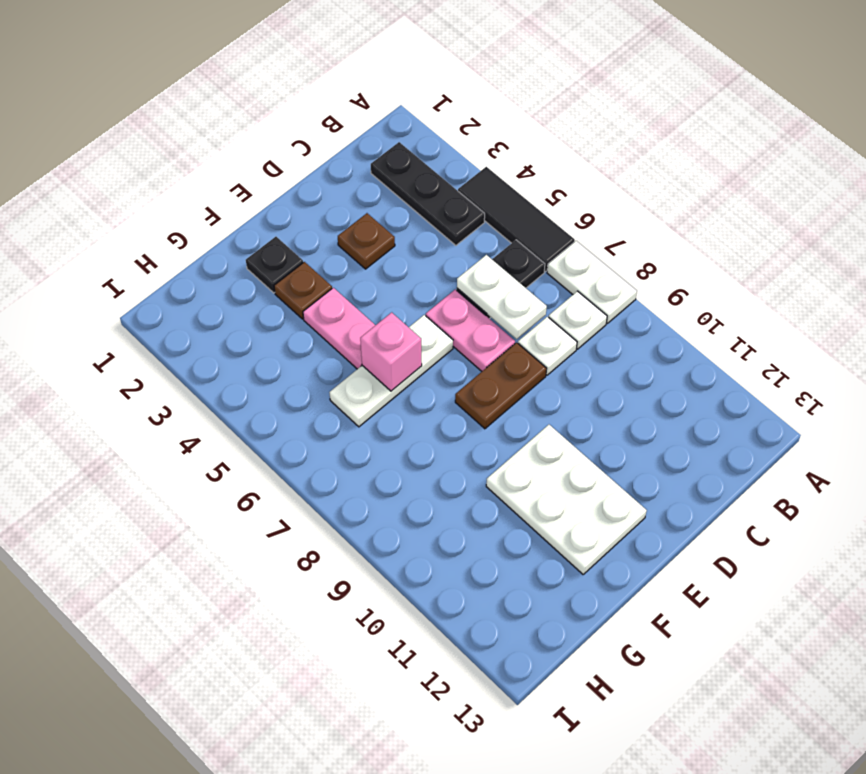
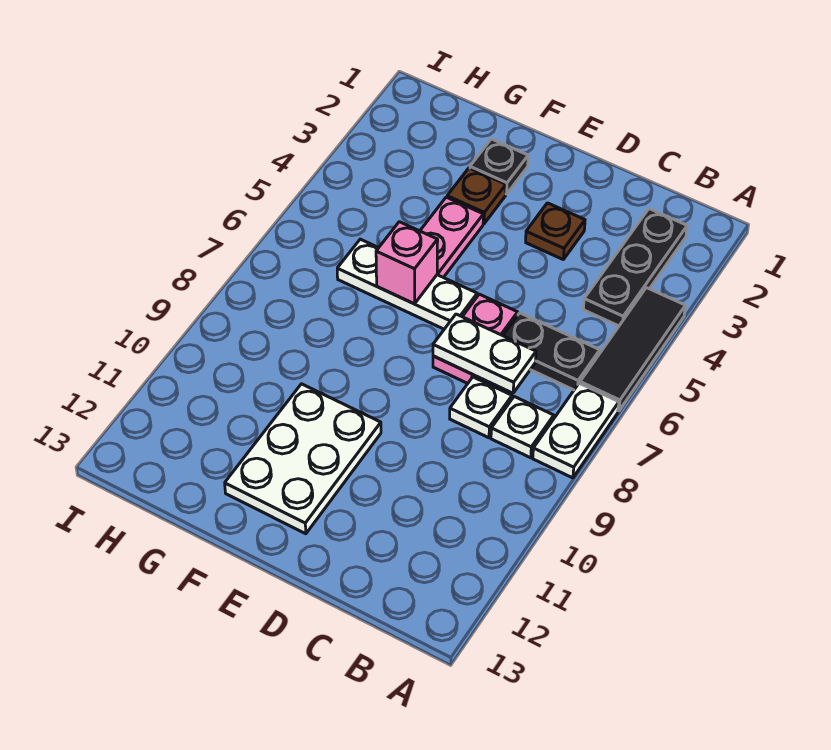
white plate C6:C7 level 2 -> white plate C7:D7 level 2
brown plate D8:E8 level 1 -> none

